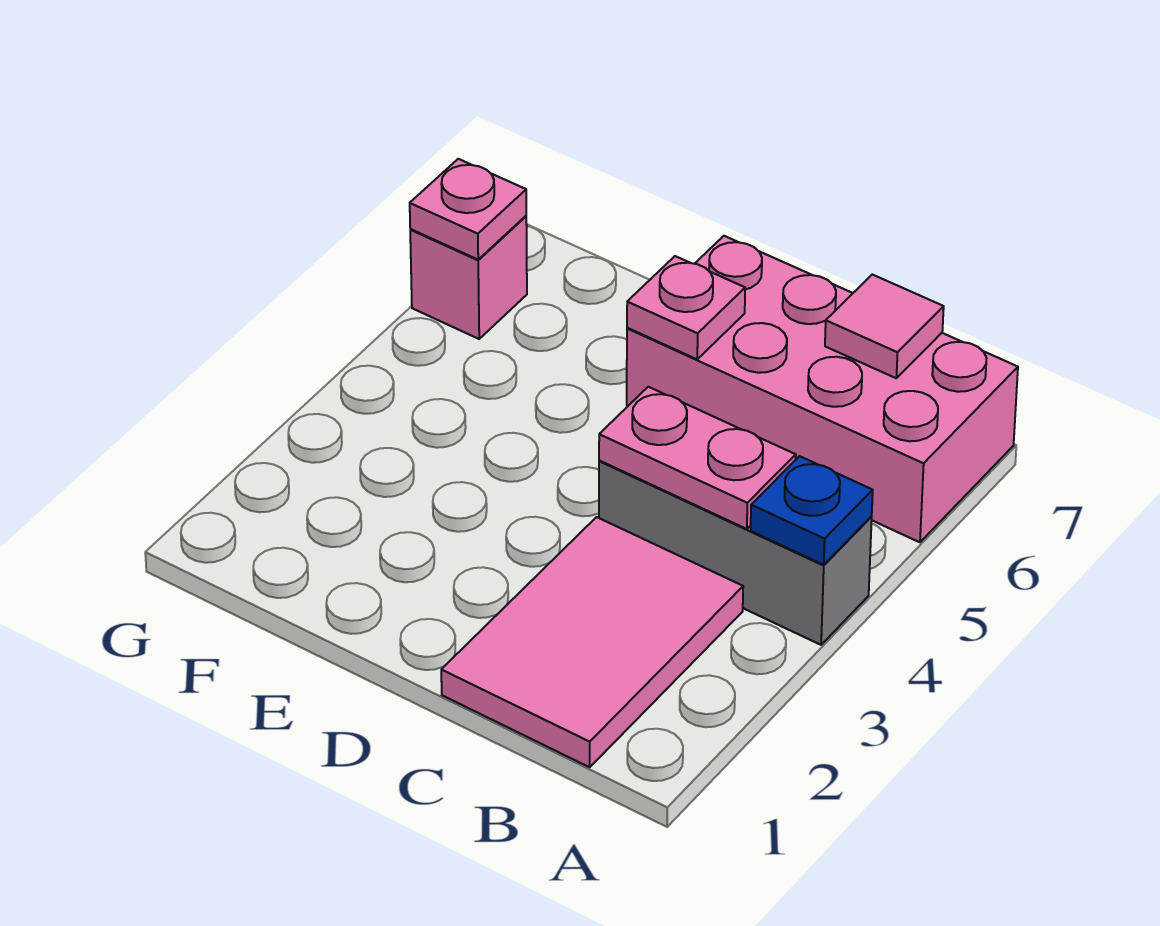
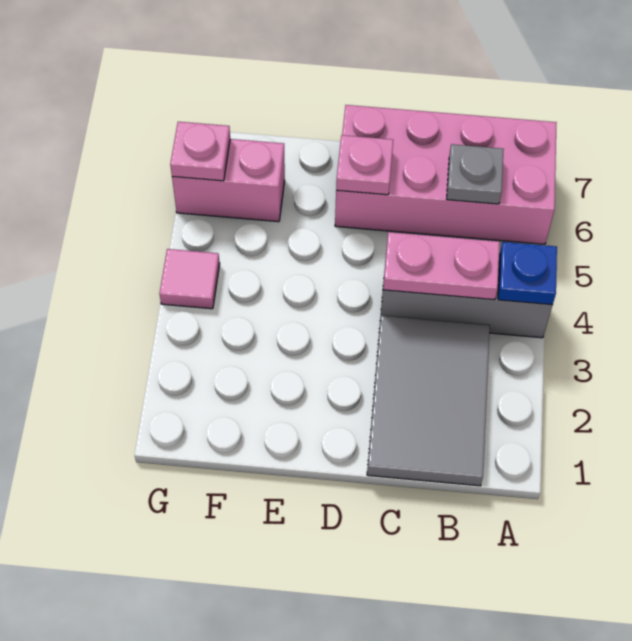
pink tile B1:C3 level 1 -> grey tile B1:C3 level 1
none -> grey plate B6 level 2
pink tile B7 level 2 -> pink tile G4 level 1
pink brick G6 level 1 -> pink brick F6:G6 level 1

